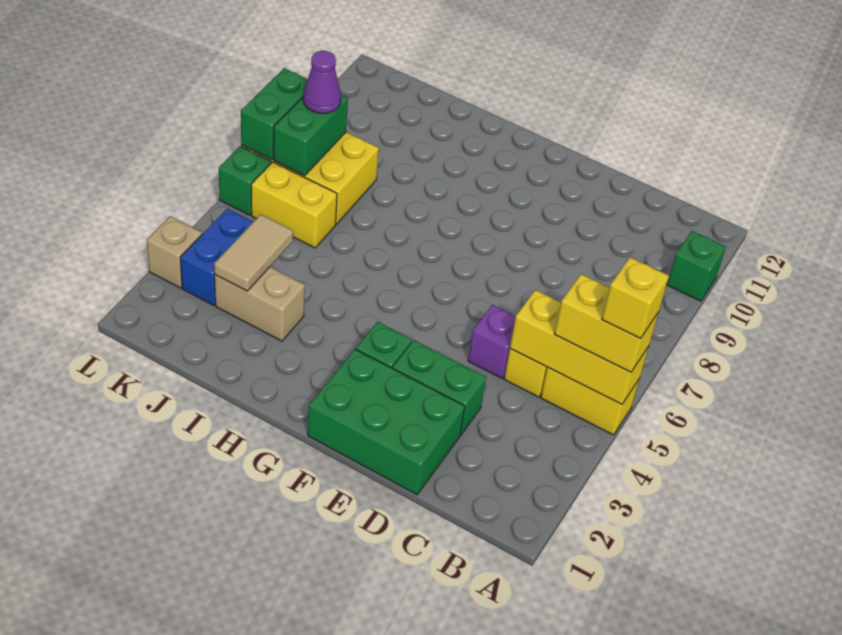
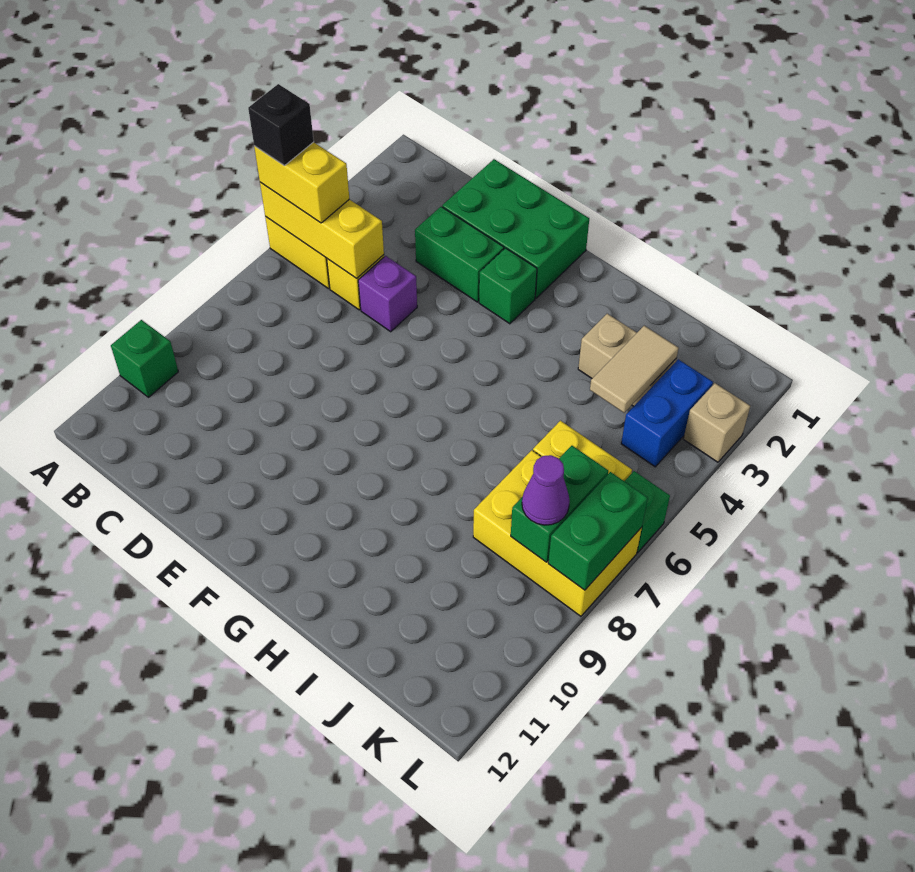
yellow brick A5 level 4 -> black brick A5 level 4

